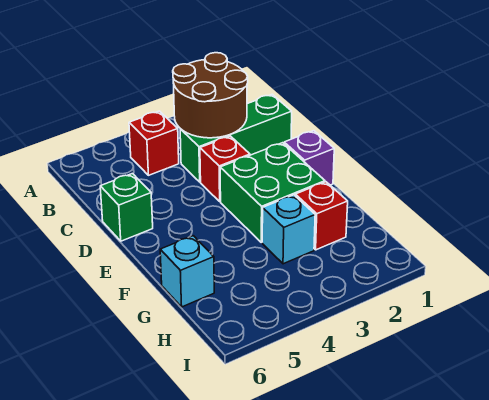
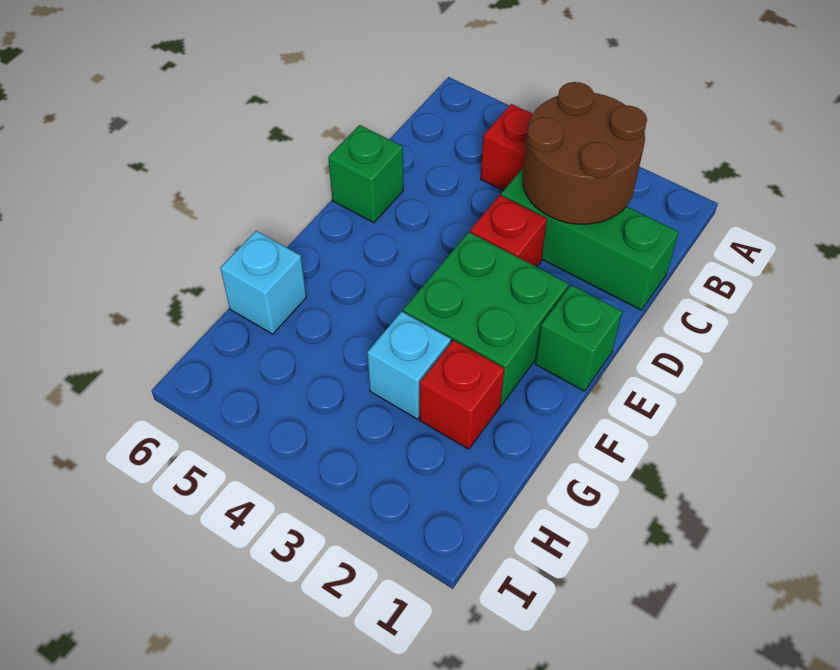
purple brick E1 level 1 -> green brick E1 level 1

